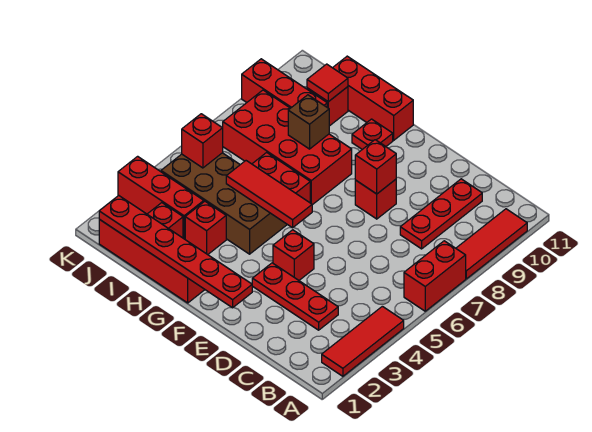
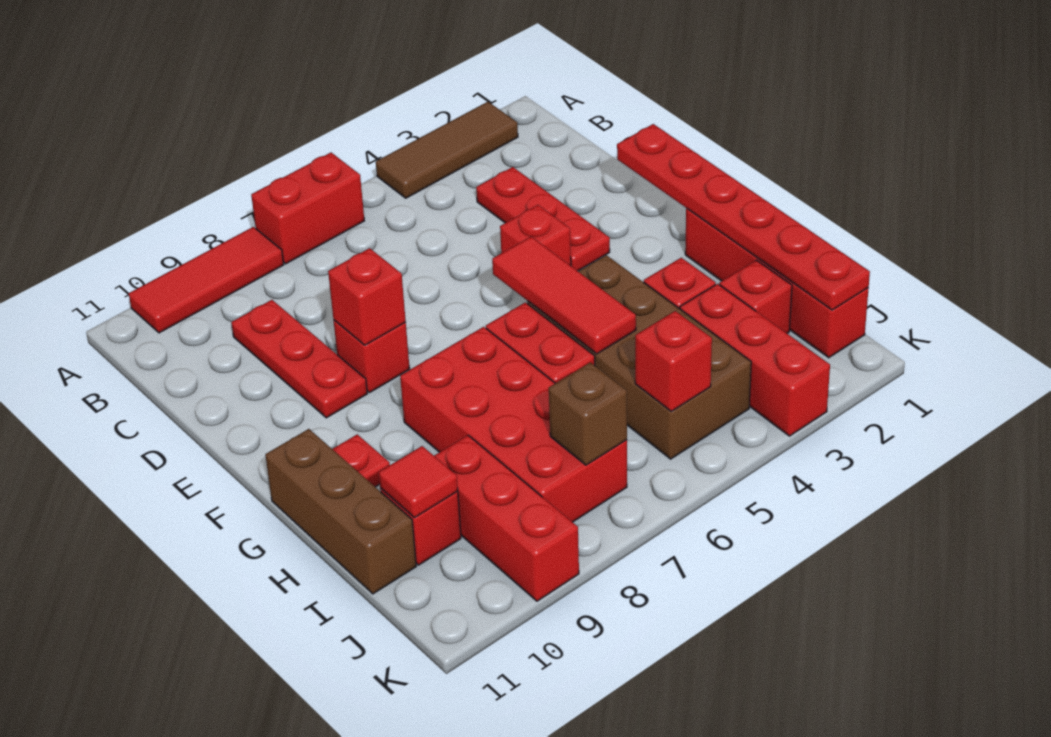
red tile A2:A4 level 1 -> brown tile A2:A4 level 1
red plate C8:C10 level 1 -> red plate C9:E9 level 1
red brick G11:I11 level 1 -> brown brick G11:I11 level 1
brown brick H8 level 2 -> brown brick J7 level 2

